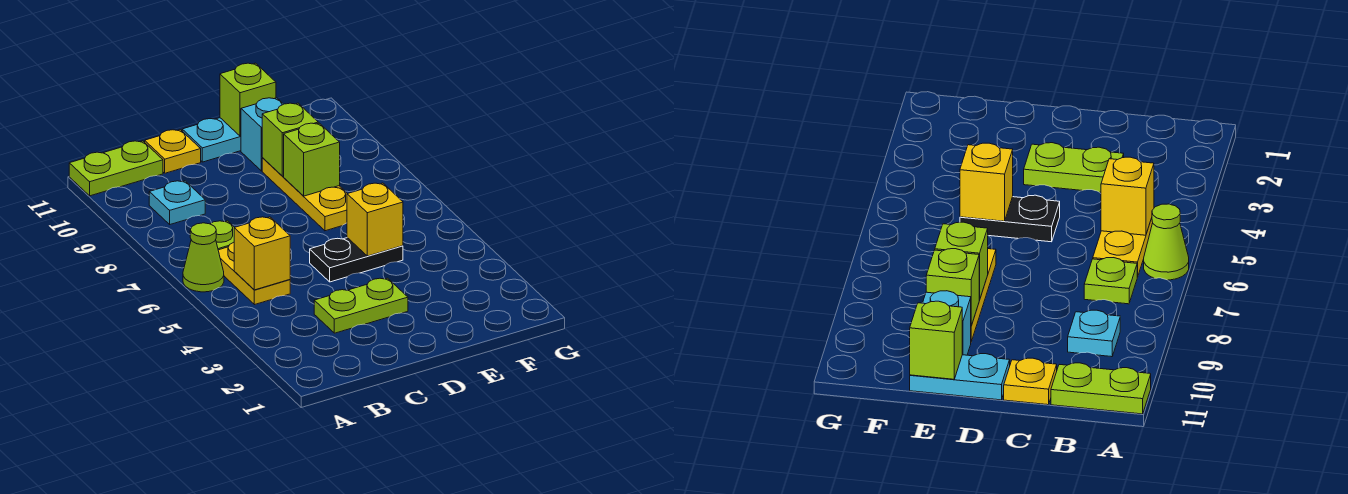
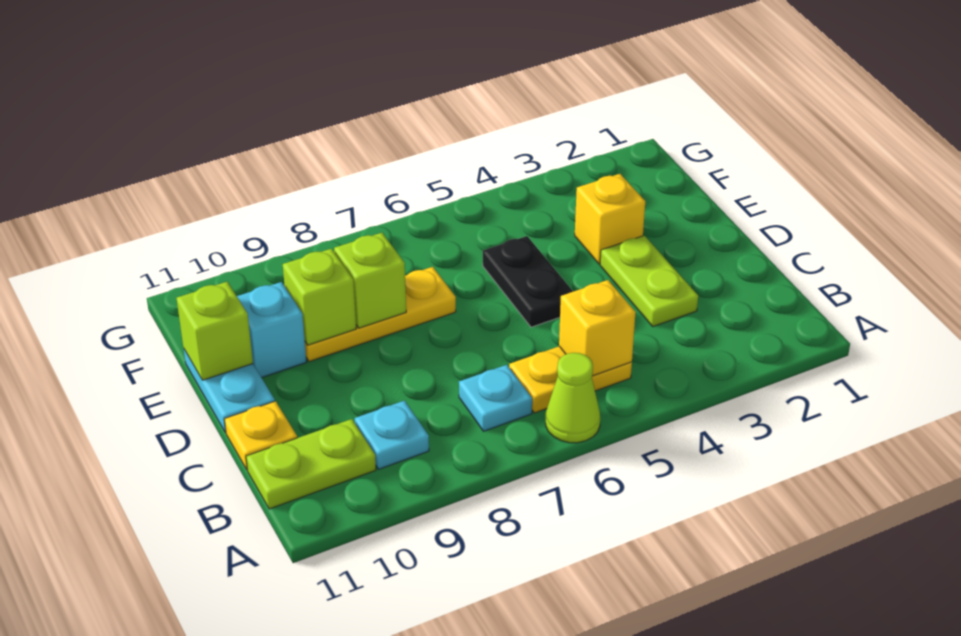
lime plate A11:B11 level 1 -> lime plate B10:B11 level 1
lime plate B7 level 1 -> cyan plate B7 level 1
yellow brick E5 level 2 -> yellow brick E3 level 1

